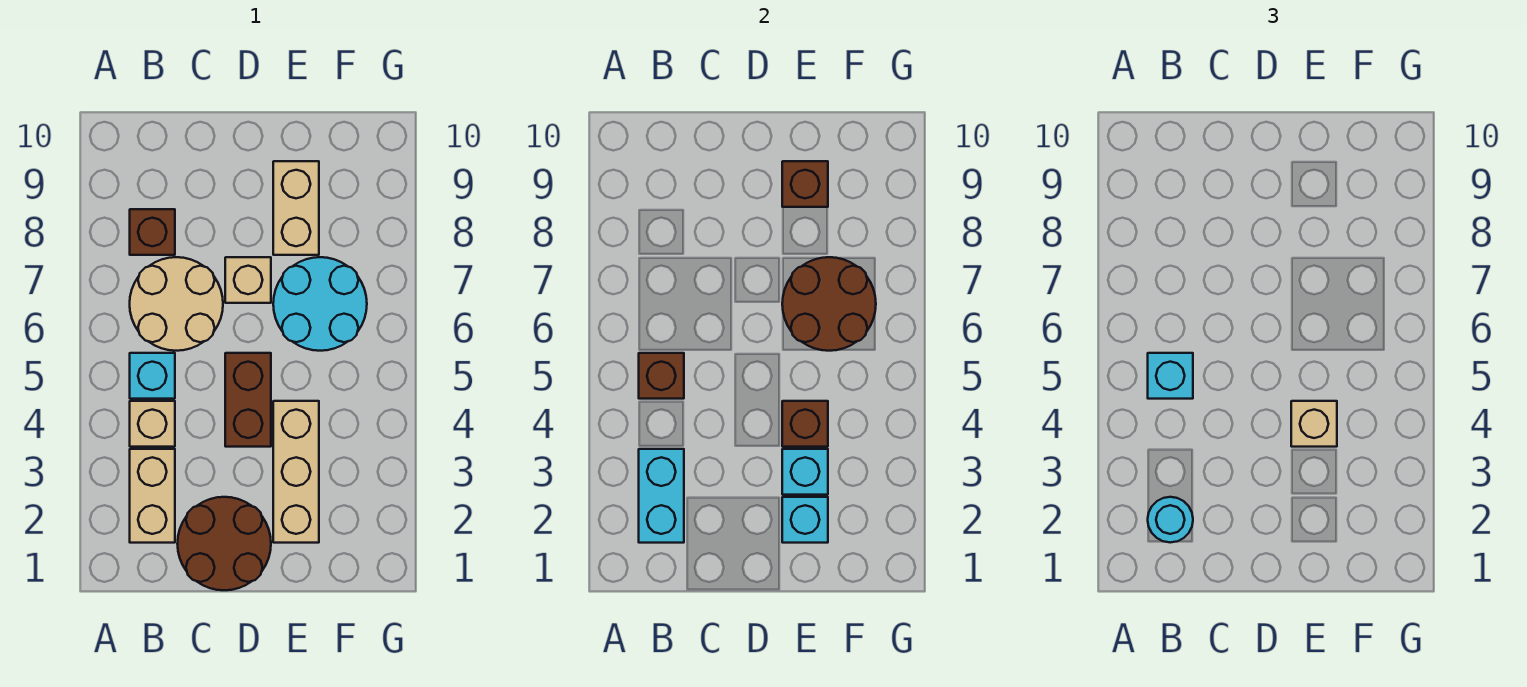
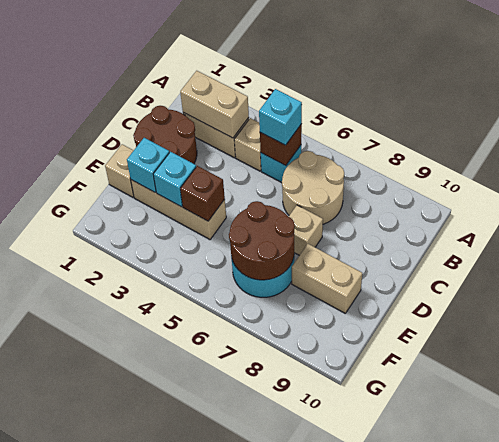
cyan brick B2:B3 level 2 -> tan brick B2:B3 level 2
cyan round brick B2 level 3 -> none
brown brick B8 level 1 -> none
brown brick D4:D5 level 1 -> none
tan brick E4 level 3 -> tan brick E1 level 1
brown brick E9 level 2 -> none

